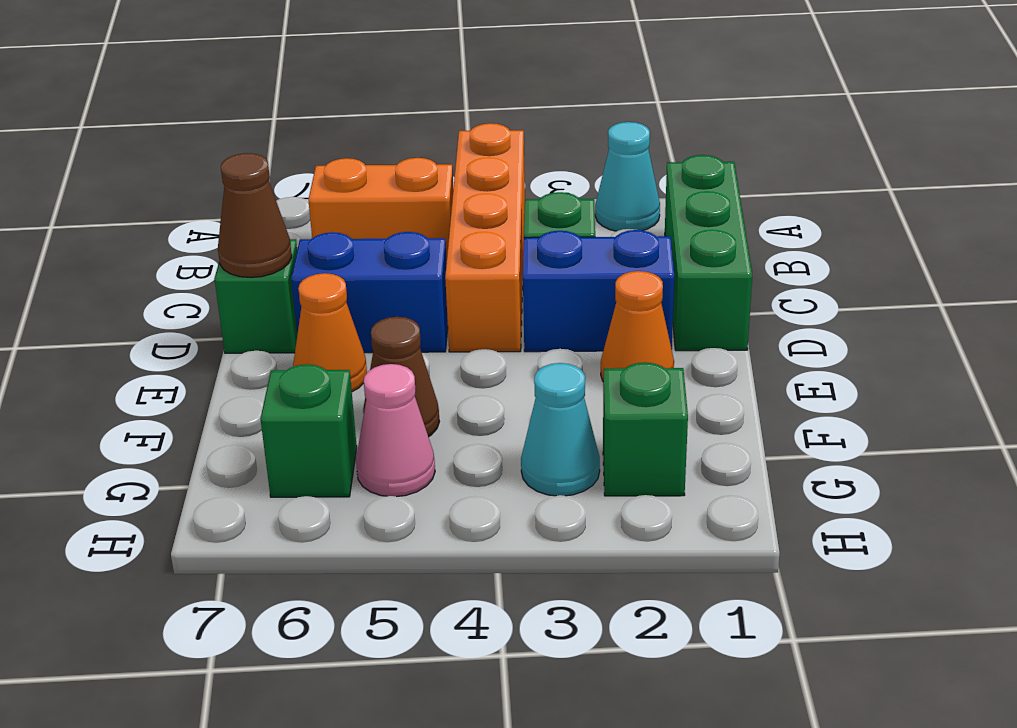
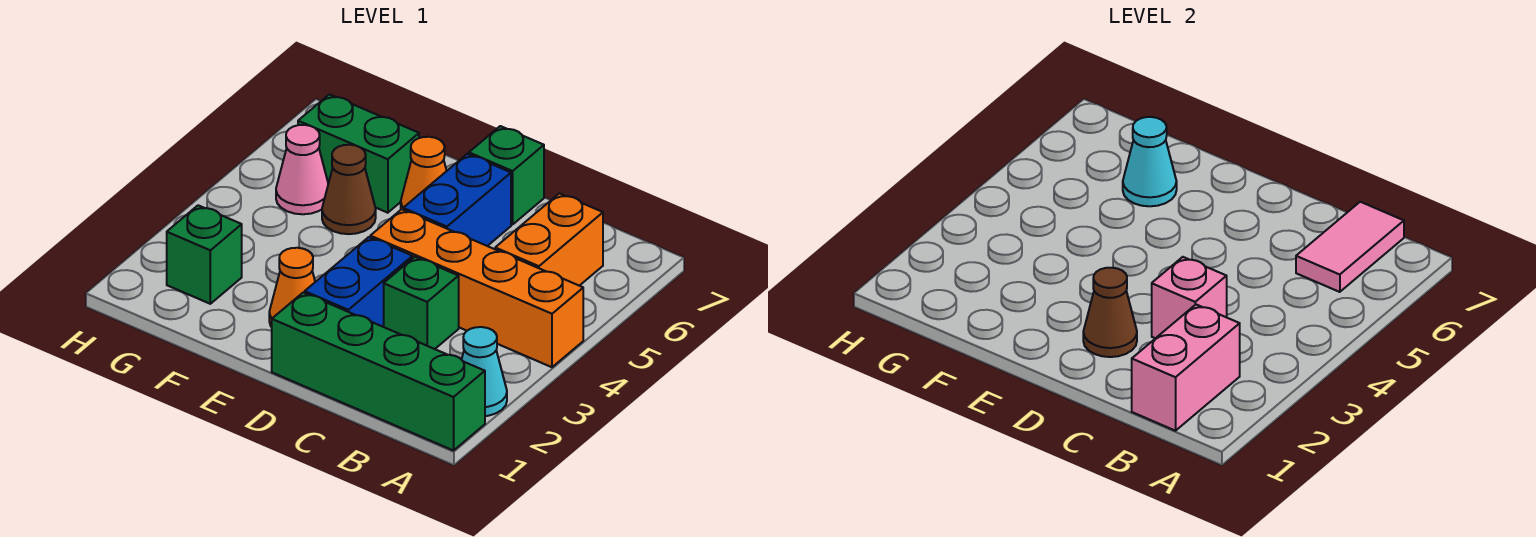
green brick B1:D1 level 1 -> green brick A1:D1 level 1
none -> pink brick B1:B2 level 2
none -> pink tile B6:B7 level 2
none -> pink brick C3 level 2
brown cone D7 level 2 -> brown cone D2 level 2
cyan cone G3 level 1 -> cyan cone F6 level 2
green brick G6 level 1 -> green brick F6:G6 level 1

